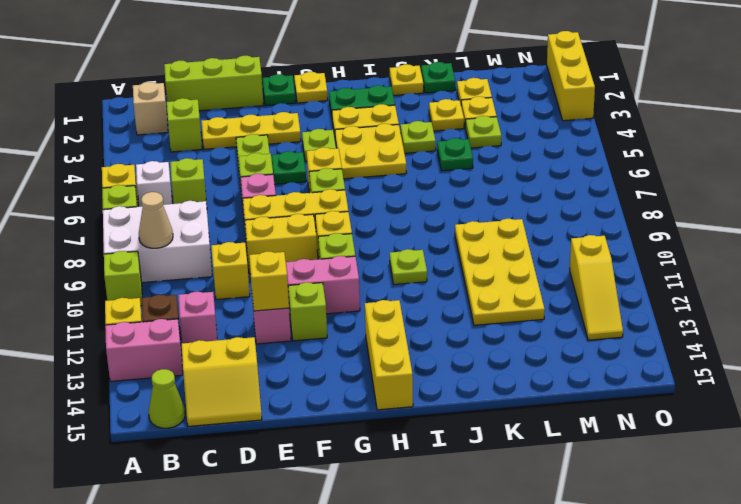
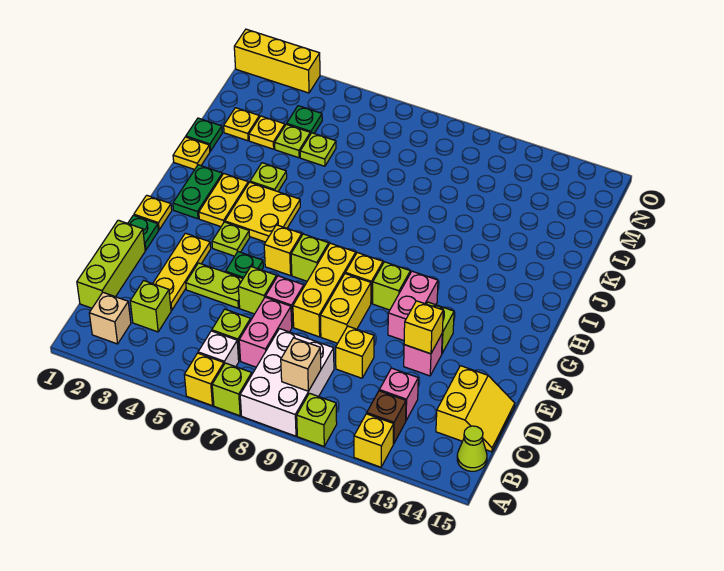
pink brick A13:B13 level 1 -> pink brick C7:D7 level 1
tan cone B9 level 2 -> tan brick B9 level 2
yellow brick H13:H15 level 1 -> none
lime plate I10 level 1 -> lime plate L5 level 1
yellow plate K3 level 1 -> none
green plate K5 level 1 -> green plate M4 level 1
yellow plate K9:L12 level 1 -> none
yellow slope N11:N13 level 1 top 11 -> none

